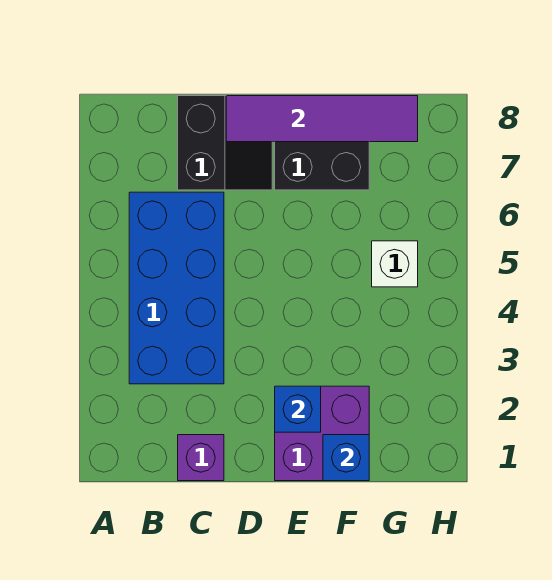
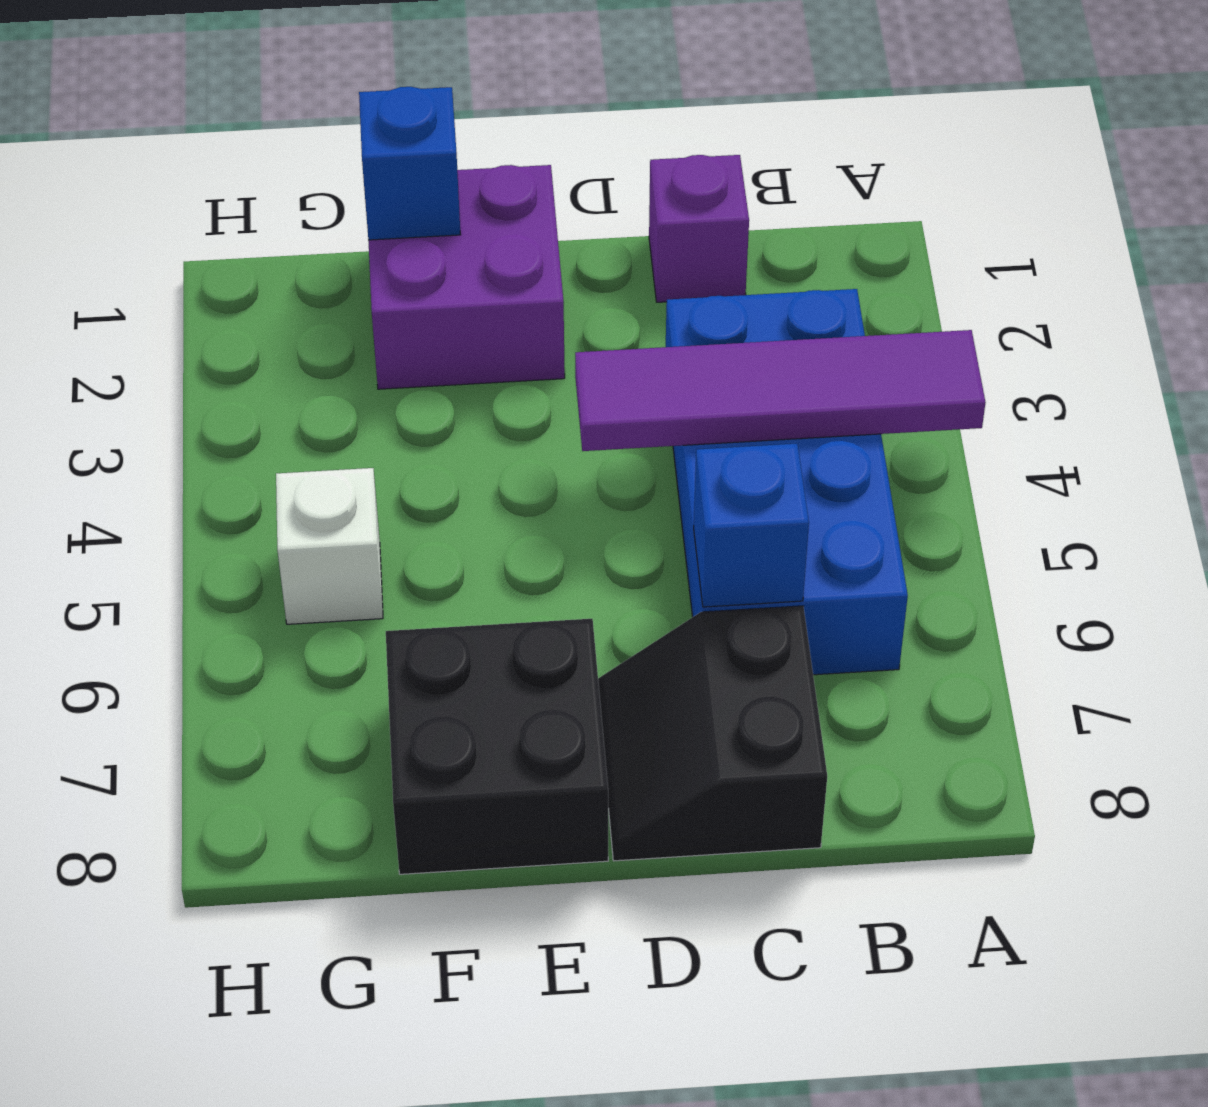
purple tile D8:G8 level 2 -> purple tile A4:D4 level 2
blue brick E2 level 2 -> blue brick C6 level 2

